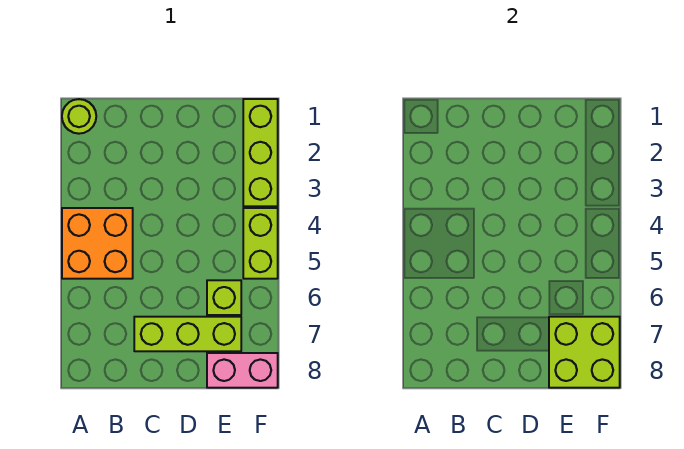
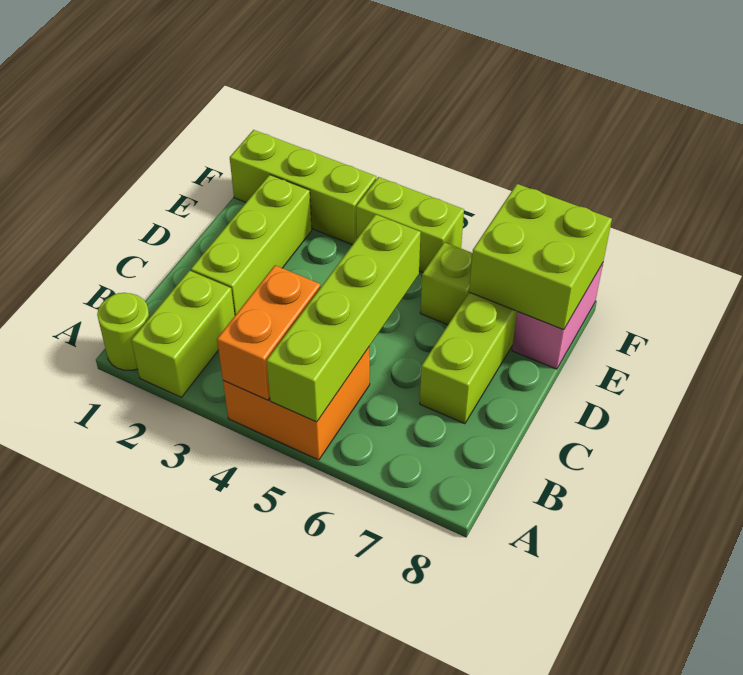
none -> lime brick A2:B2 level 1
none -> orange brick A4:B4 level 2
none -> lime brick A5:D5 level 2
none -> lime brick C2:E2 level 1

